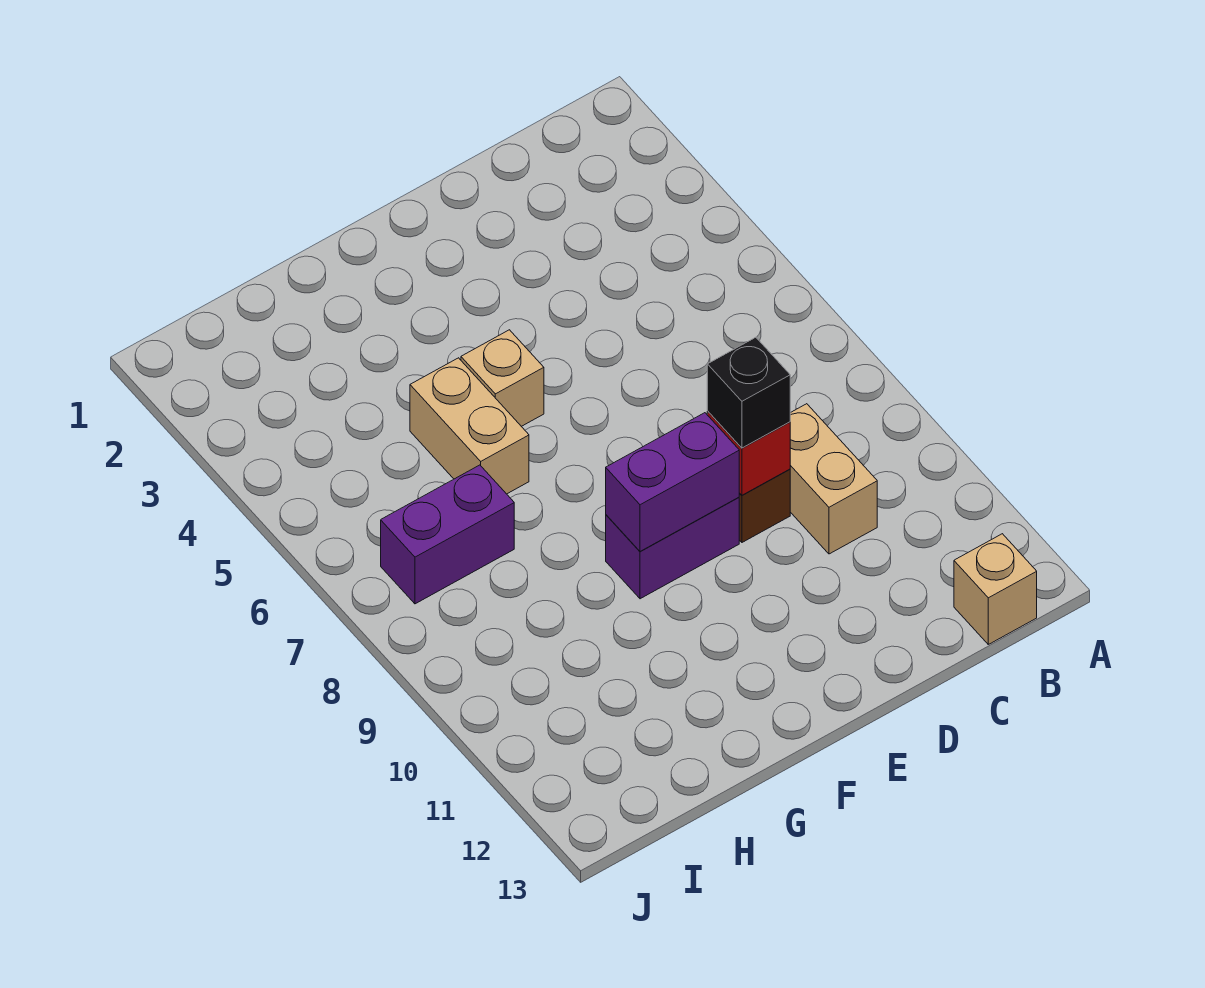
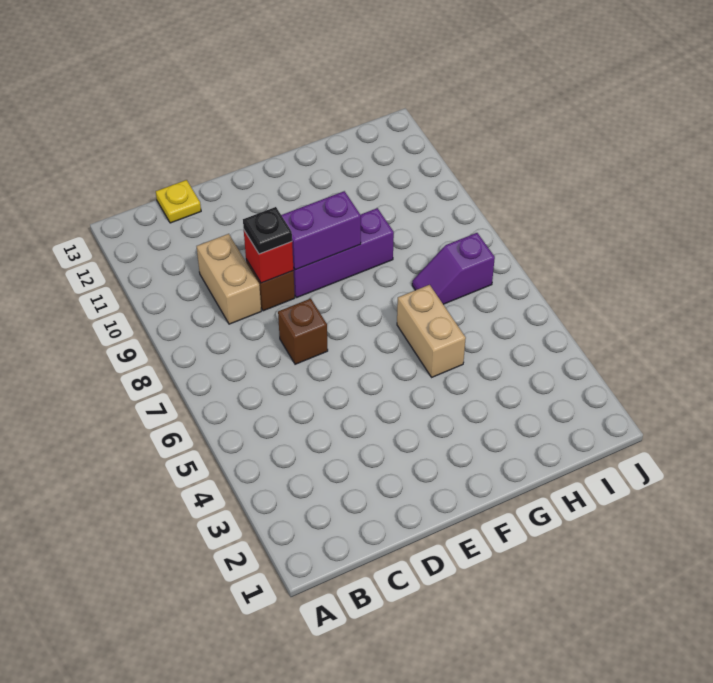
tan brick B13 level 1 -> none
none -> yellow plate C13 level 1
none -> brown brick D7 level 1
black brick D9 level 3 -> black plate D9 level 3
purple brick E9:F9 level 1 -> purple brick E9:G9 level 1
tan brick F5 level 1 -> none
purple brick H7:I7 level 1 -> purple slope H7:I7 level 1 top I

